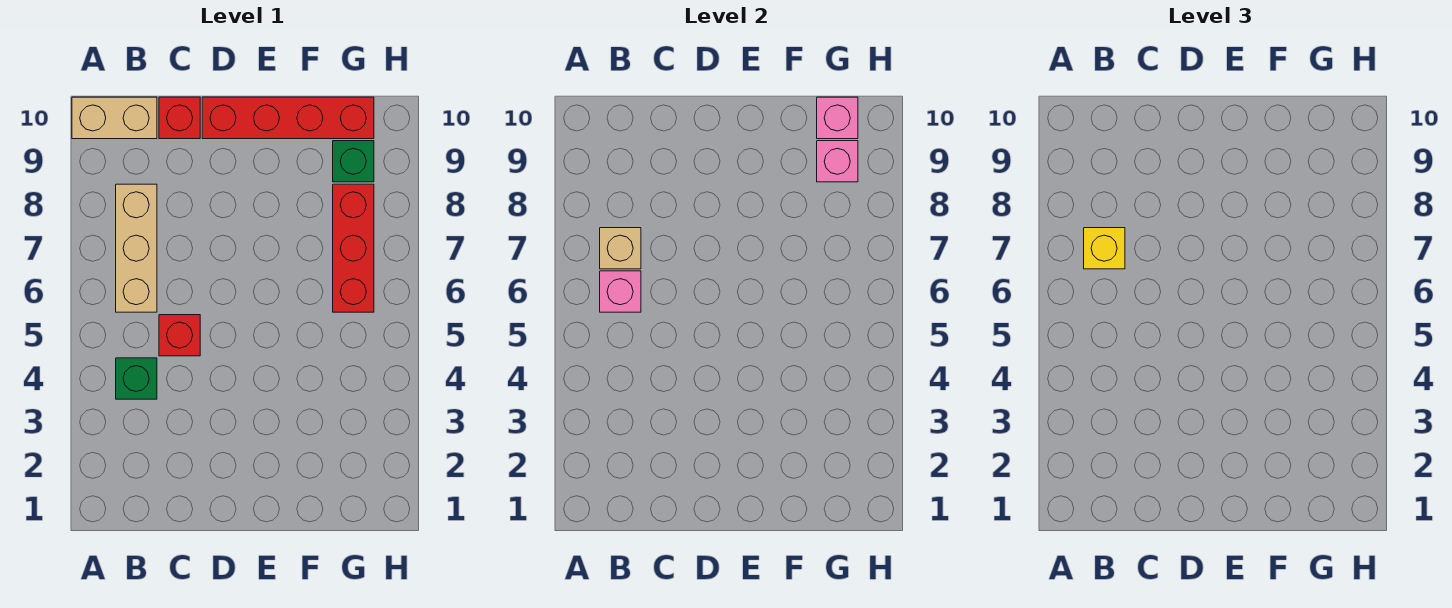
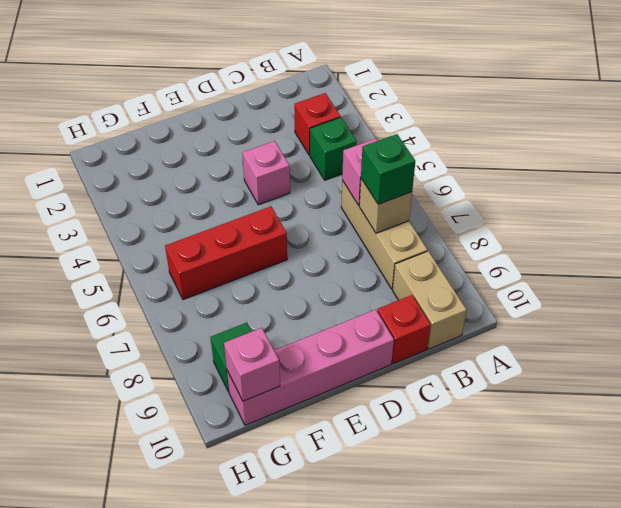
tan brick A10:B10 level 1 -> tan brick B9:B10 level 1
yellow brick B7 level 3 -> green brick B7 level 3
red brick C5 level 1 -> red brick B3 level 1
red brick D10:G10 level 1 -> pink brick D10:G10 level 1
red brick G6:G8 level 1 -> red brick E6:G6 level 1
pink brick G9 level 2 -> pink brick D4 level 1

